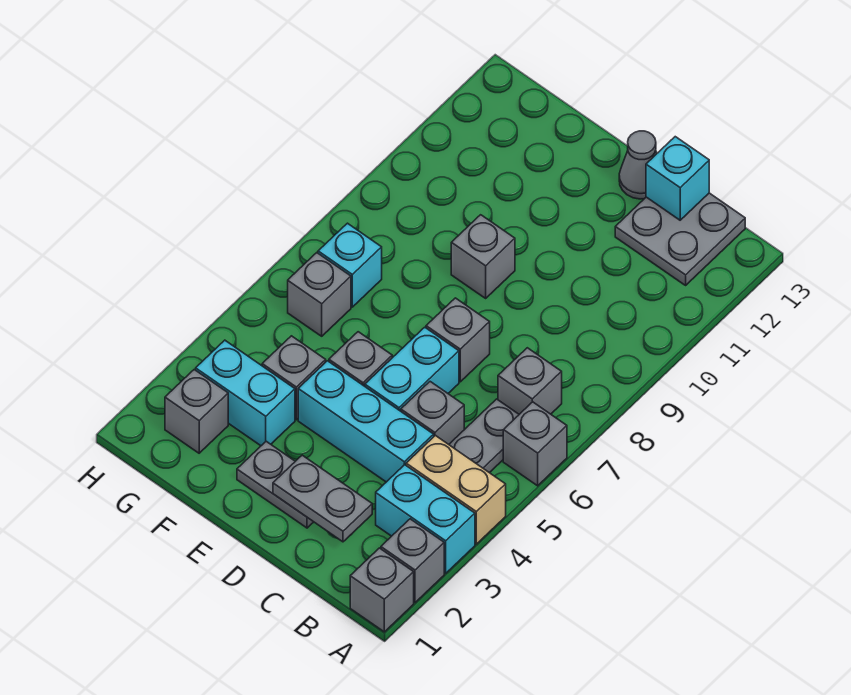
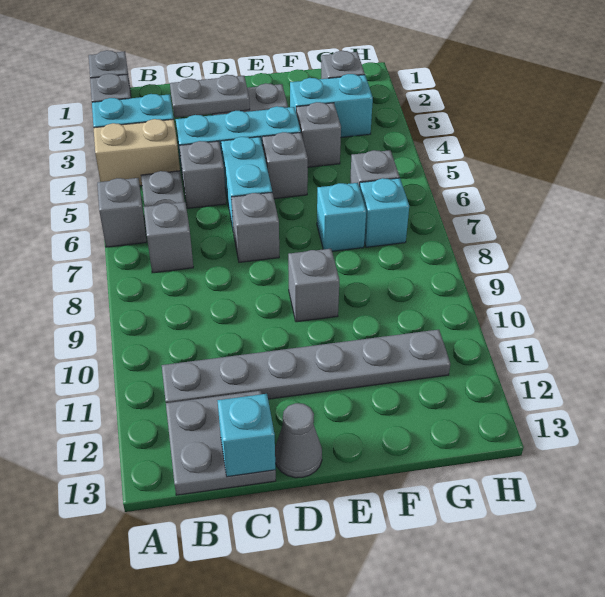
none -> grey plate B11:G11 level 1
none -> cyan brick F7 level 1

